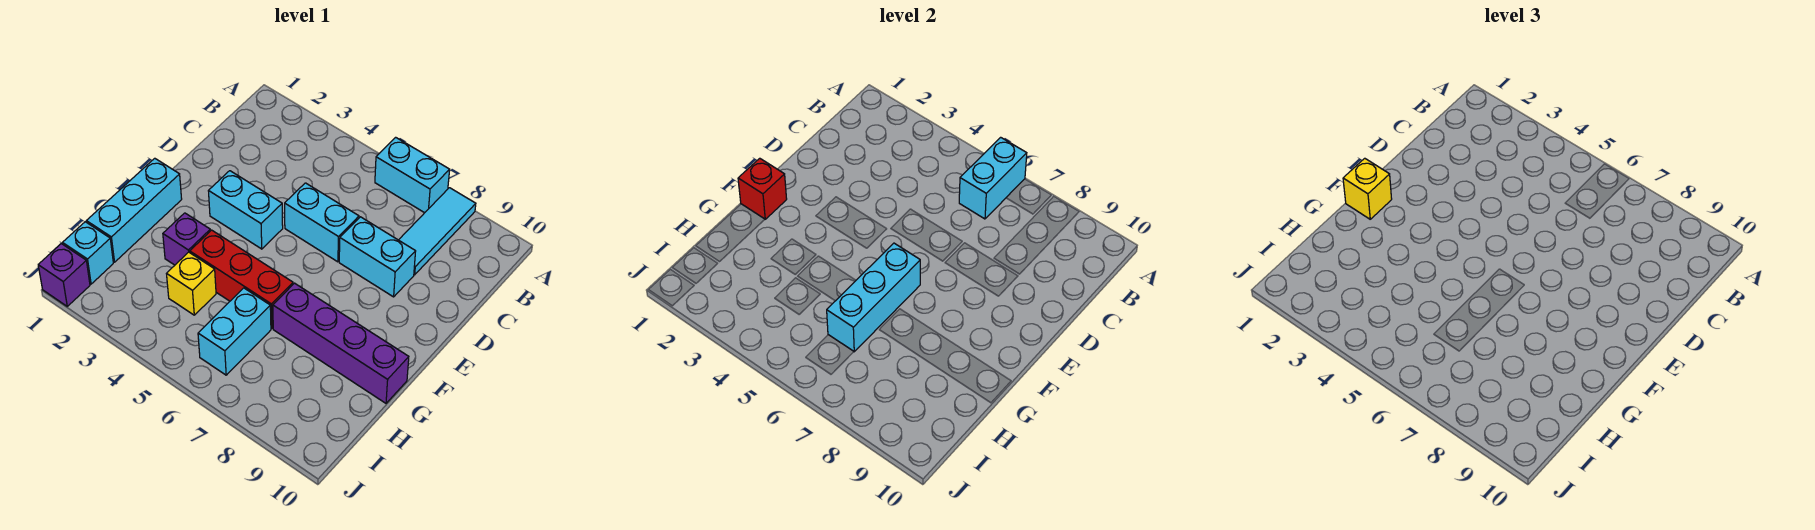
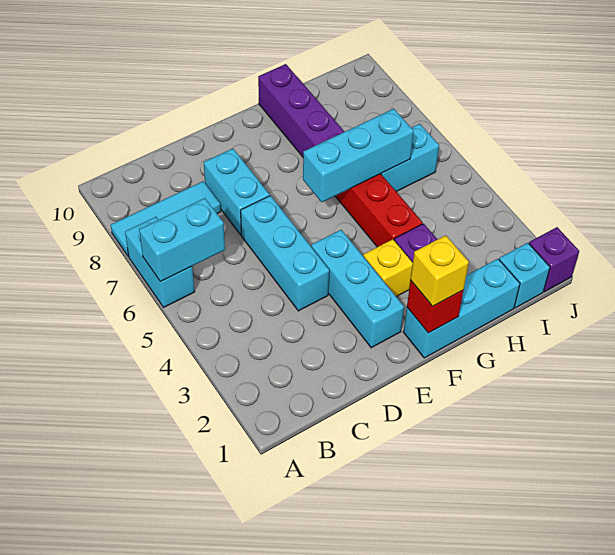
cyan brick D5:D6 level 1 -> cyan brick D4:D6 level 1
cyan brick E3:E4 level 1 -> cyan brick E2:E4 level 1
yellow brick H4 level 1 -> yellow brick F3 level 1

